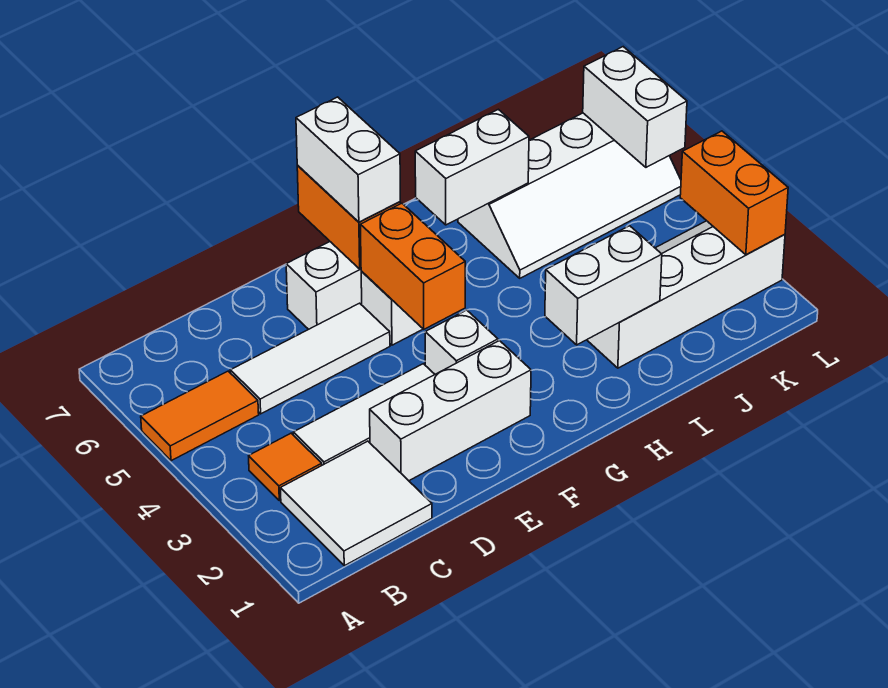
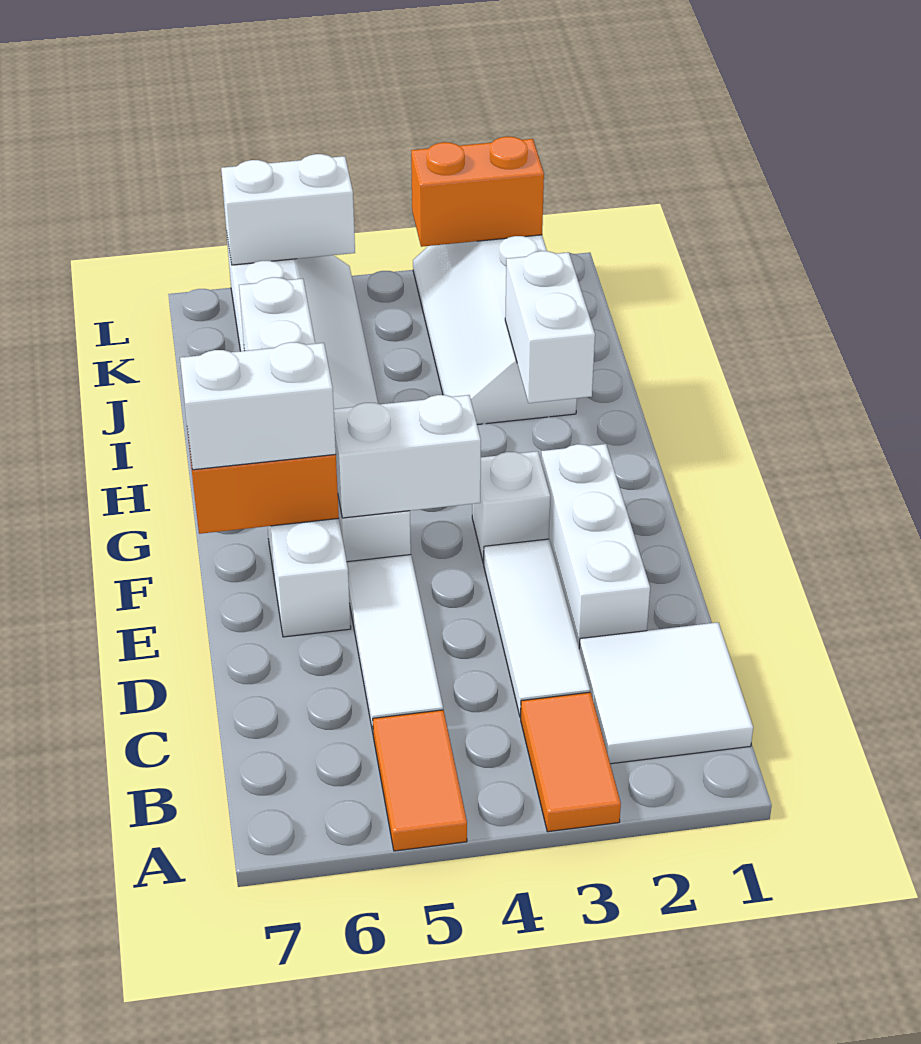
orange tile B3 level 1 -> orange tile A3:B3 level 1
orange brick F4:F5 level 2 -> white brick F4:F5 level 2

